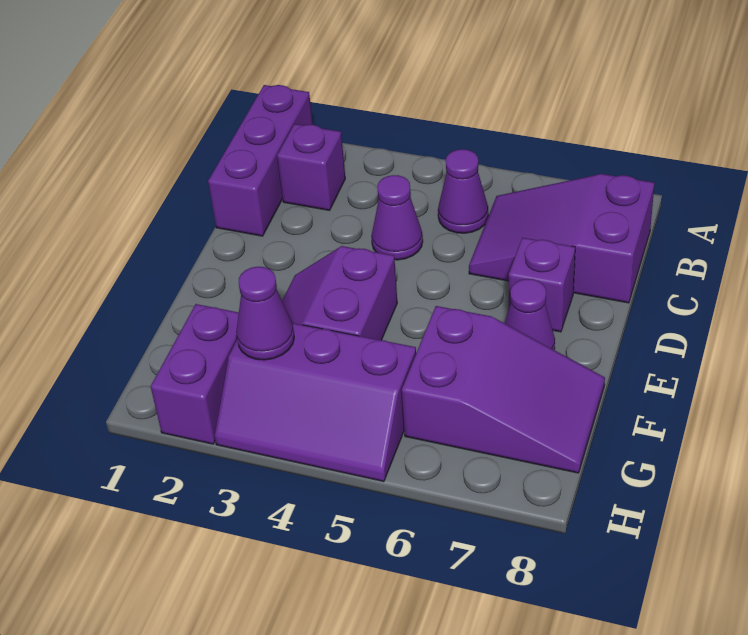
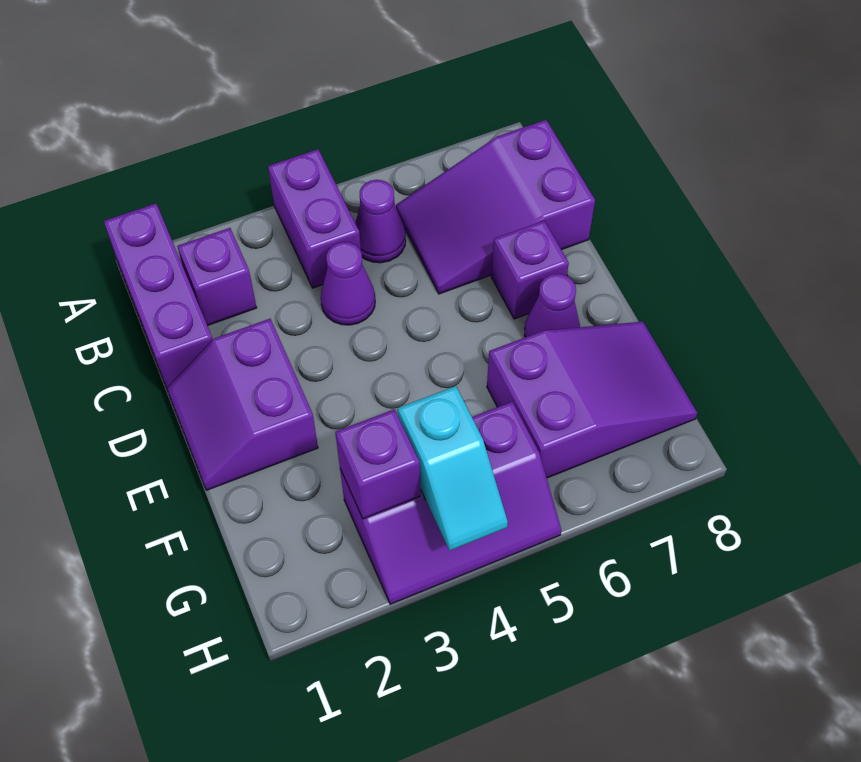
purple slope E3:F4 level 1 top 4 -> purple slope D1:E2 level 1 top 2
purple brick G2:H2 level 1 -> purple brick A4:B4 level 1
purple cone G3 level 2 -> purple brick G3 level 2
none -> cyan slope G4:H4 level 2 top G

